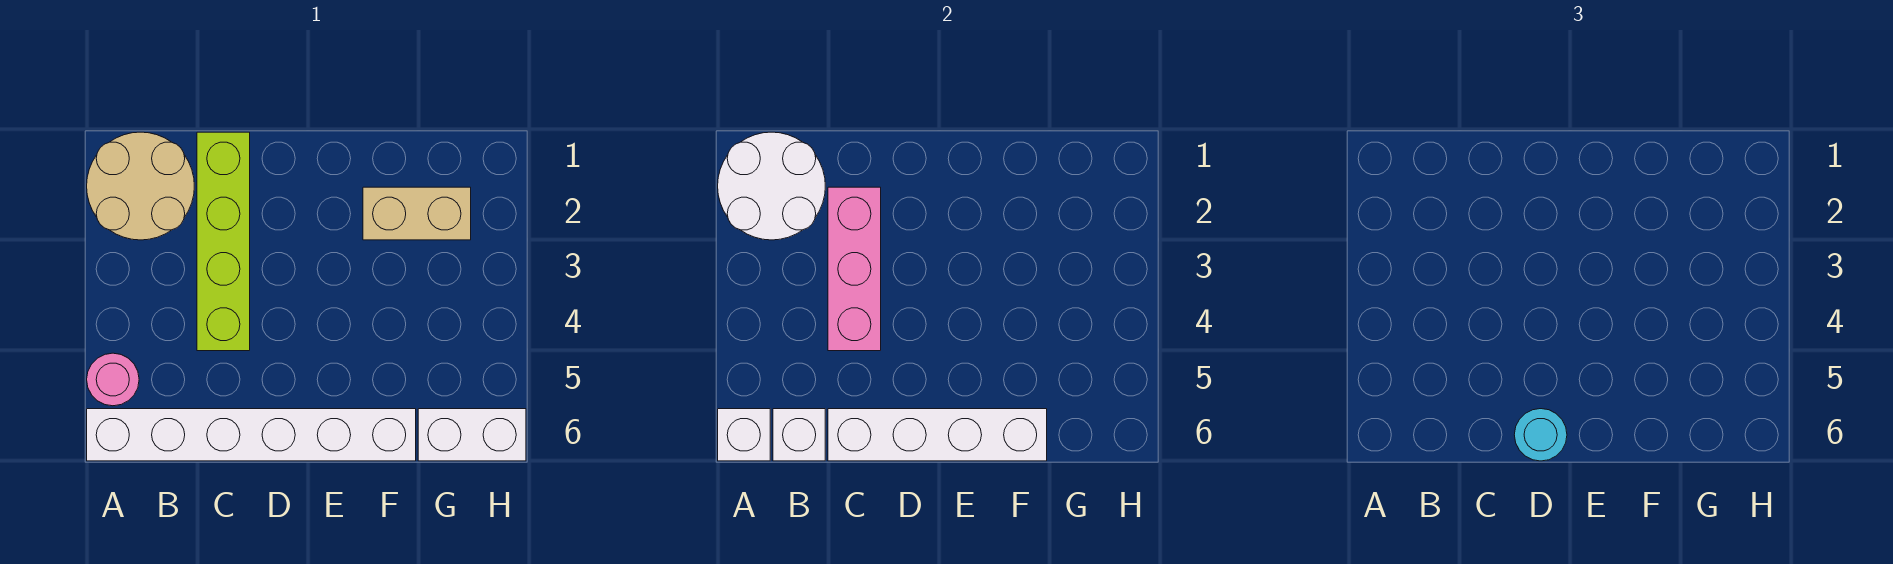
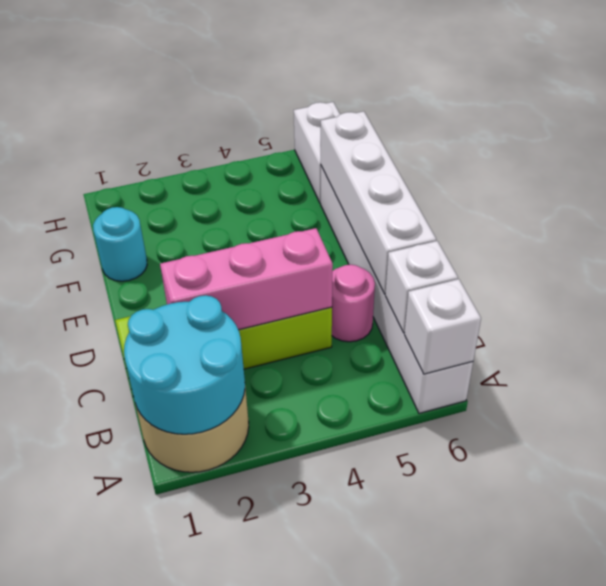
white round brick A1:B2 level 2 -> cyan round brick A1:B2 level 2
pink round brick A5 level 1 -> pink round brick C5 level 1
cyan round brick D6 level 3 -> cyan round brick F1 level 1
tan brick F2:G2 level 1 -> none

